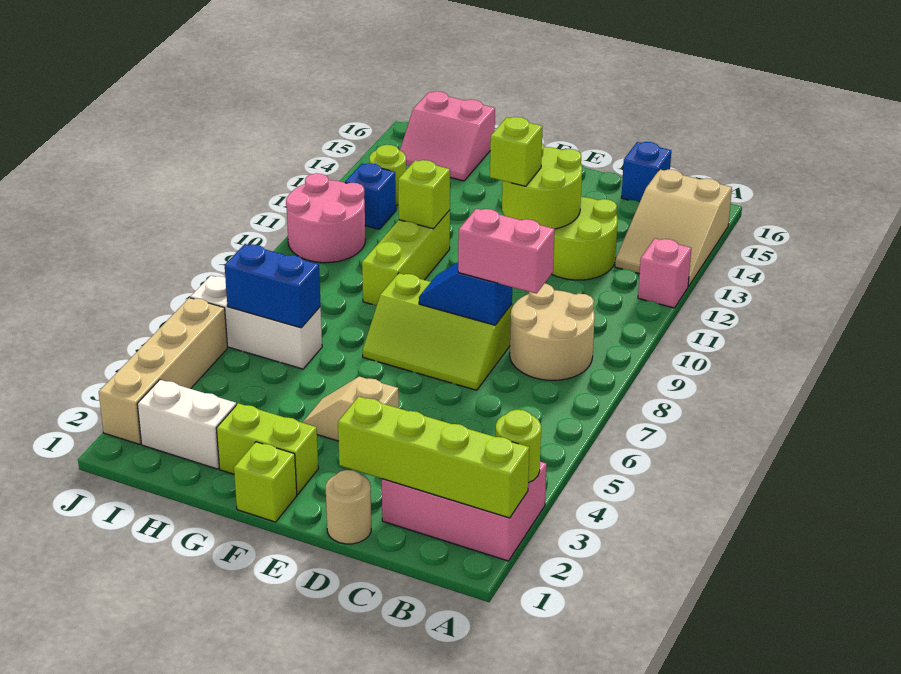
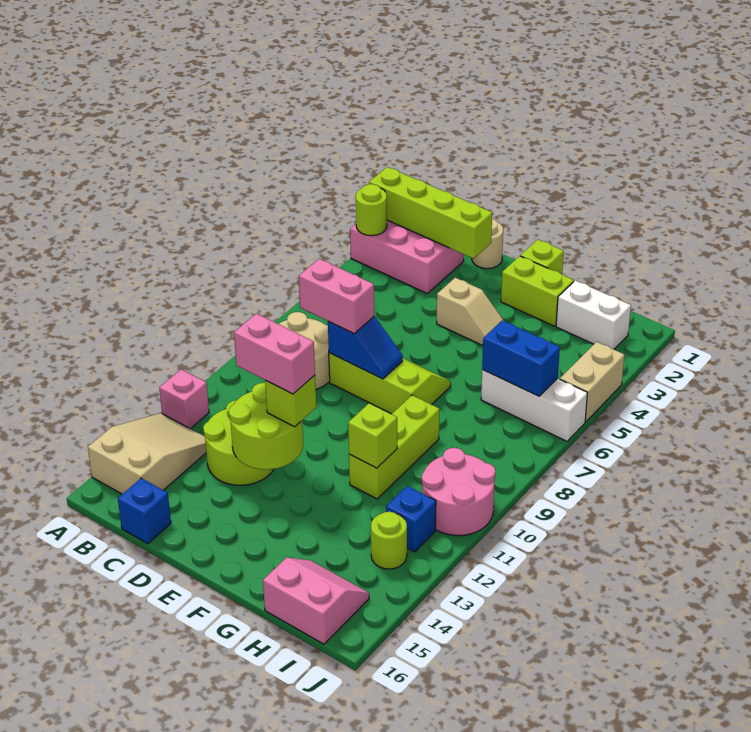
none -> pink brick D12:E12 level 4
tan brick J2:J5 level 1 -> tan brick J4:J5 level 1

